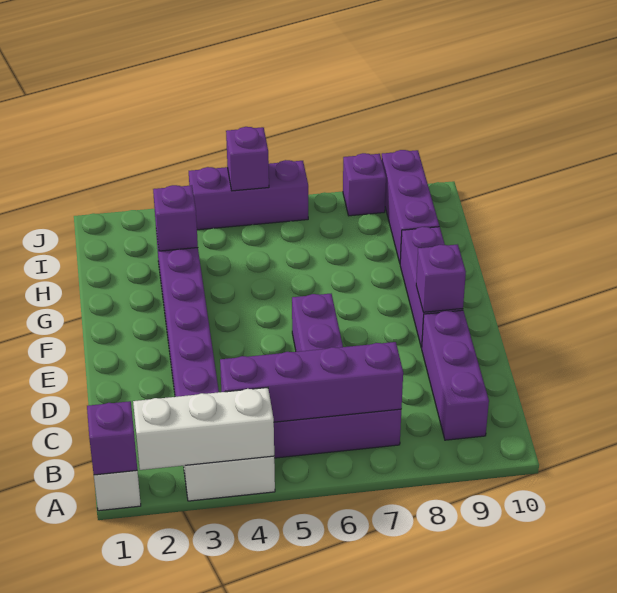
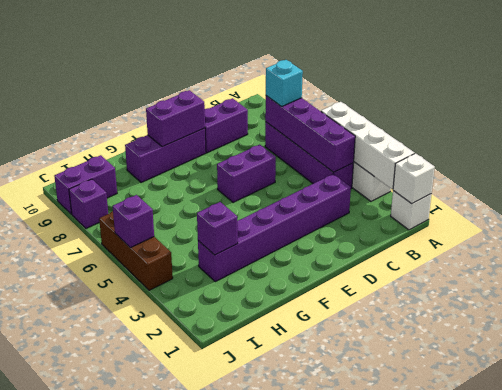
purple brick A1 level 2 -> white brick A1 level 2
white brick A2:A4 level 2 -> white brick A2:A5 level 2
none -> cyan brick B7 level 3
purple brick B9:D9 level 1 -> purple brick C9:D9 level 1
purple brick E9 level 2 -> purple brick E9:F9 level 2
purple brick H9:J9 level 1 -> purple brick I9:J9 level 1
purple brick J4:J6 level 1 -> brown brick J4:J6 level 1

